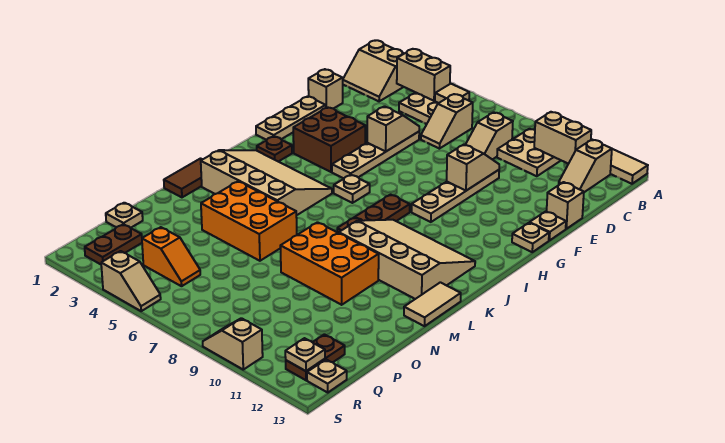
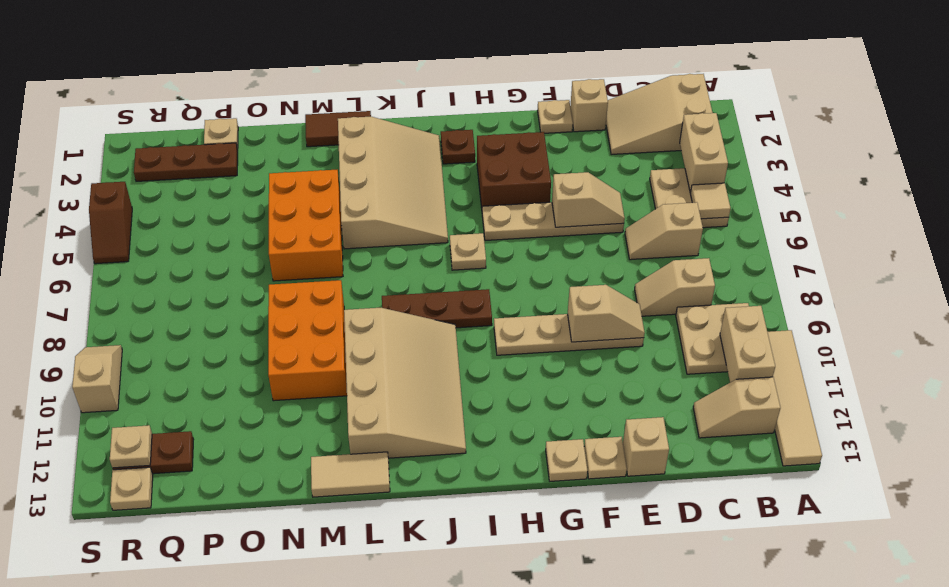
tan slope B1:C2 level 1 top B -> tan slope B1:D2 level 1 top B
tan plate F1:H1 level 1 -> tan plate F1 level 1
brown plate Q2:R2 level 1 -> brown plate P2:R2 level 1
orange slope Q4:Q5 level 1 top 4 -> none
tan slope S4:S5 level 1 top 4 -> brown slope S4:S5 level 1 top 4

